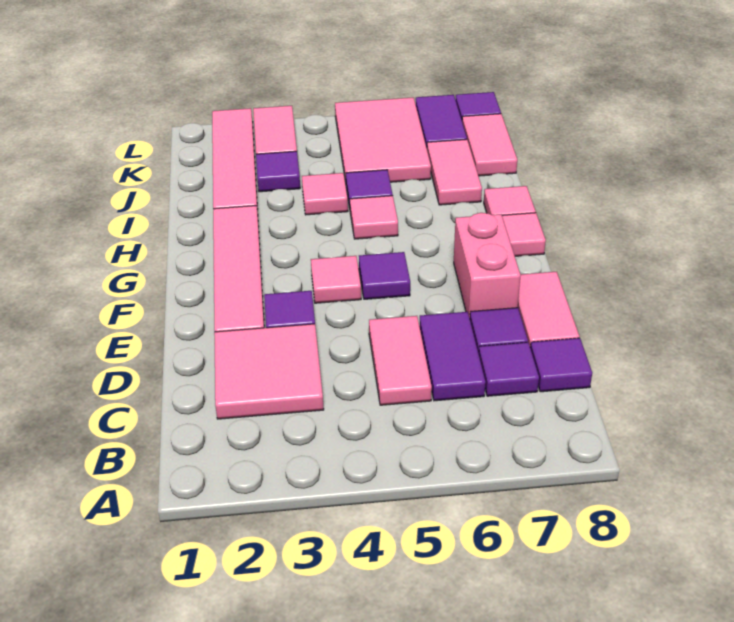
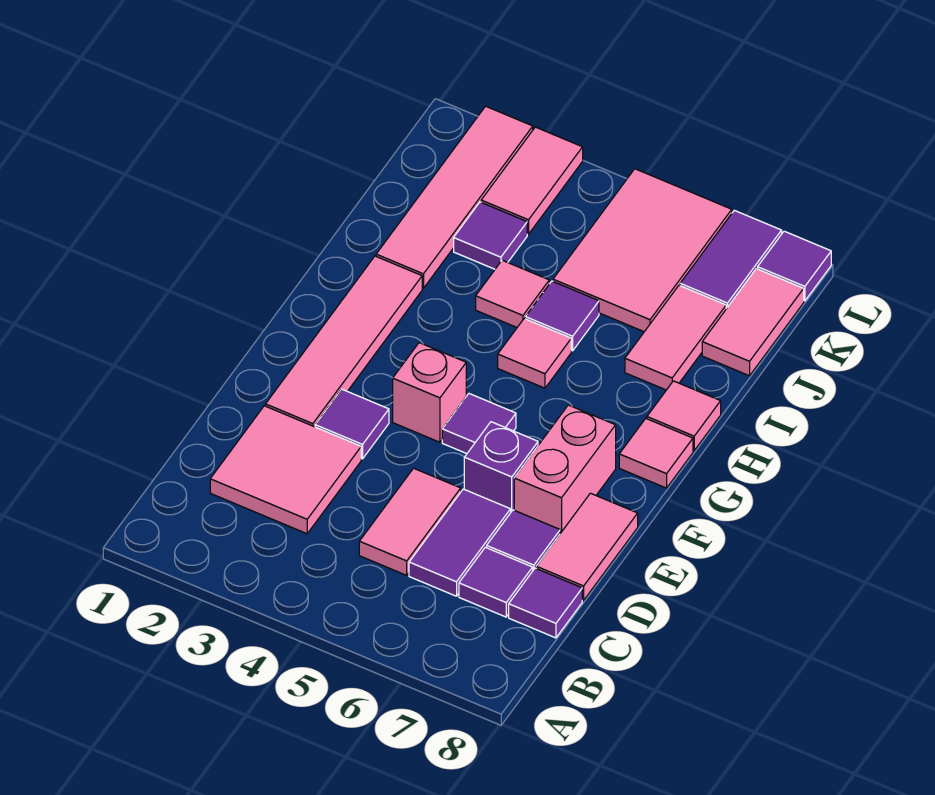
none -> purple brick E6 level 1
pink tile F4 level 1 -> pink brick F4 level 1

